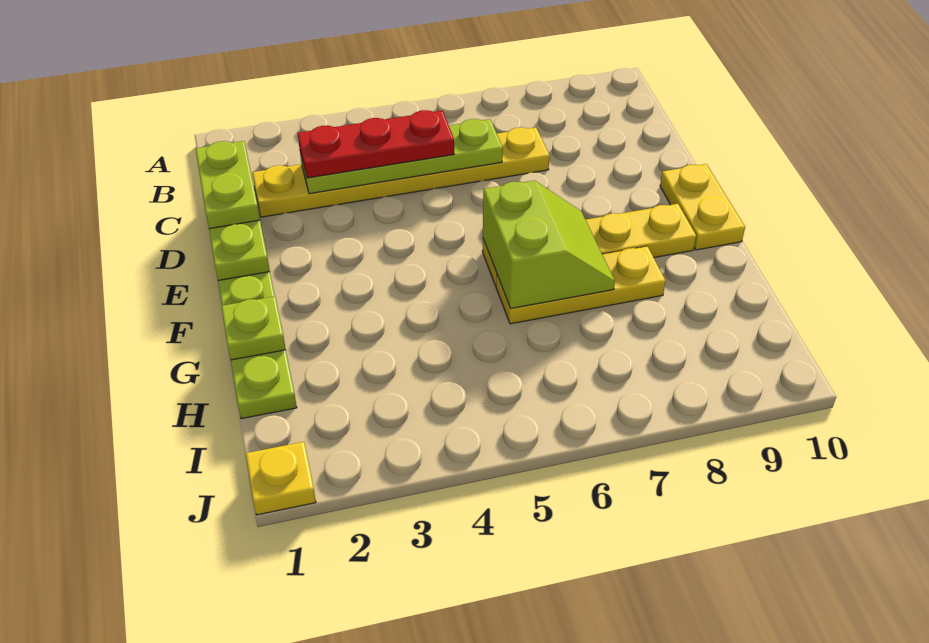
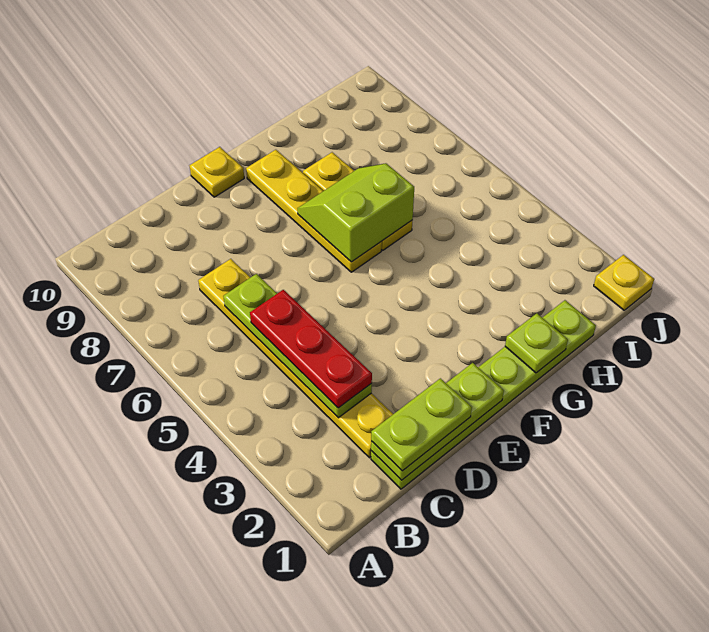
yellow plate E10:F10 level 1 -> yellow plate E10 level 1

